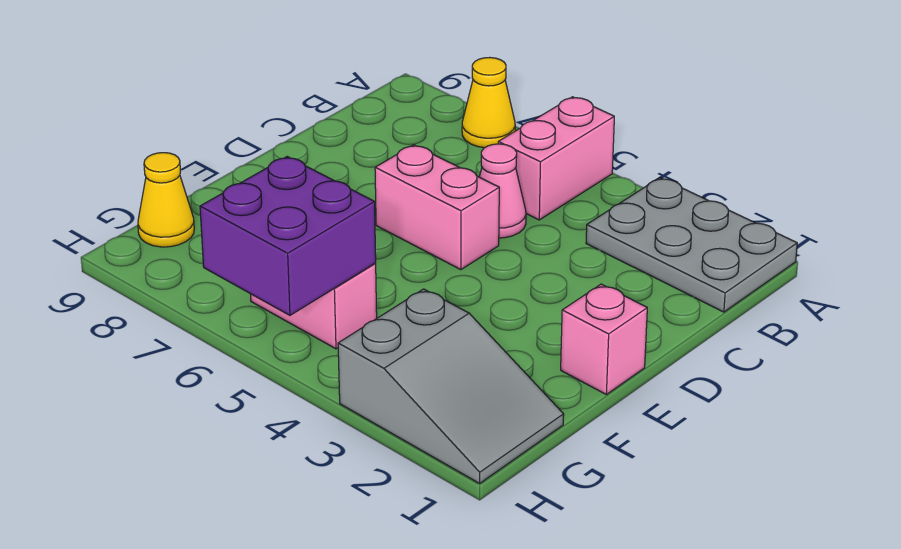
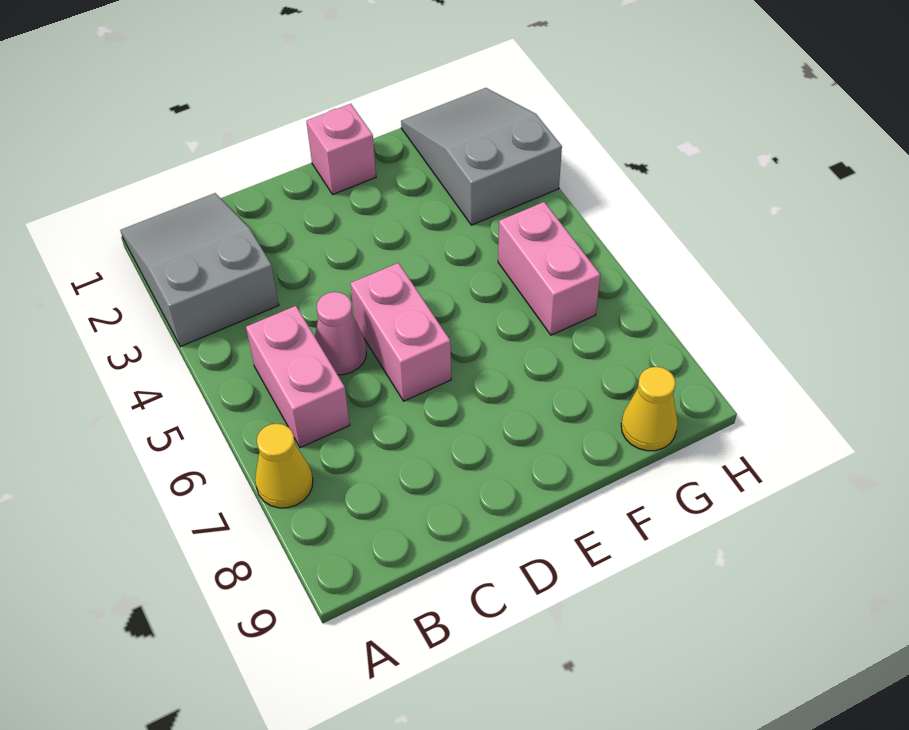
grey plate A1:B3 level 1 -> grey slope A1:B3 level 1 top 3
pink brick A5:B5 level 1 -> pink brick B5:B6 level 1
purple brick G5:H6 level 2 -> none

